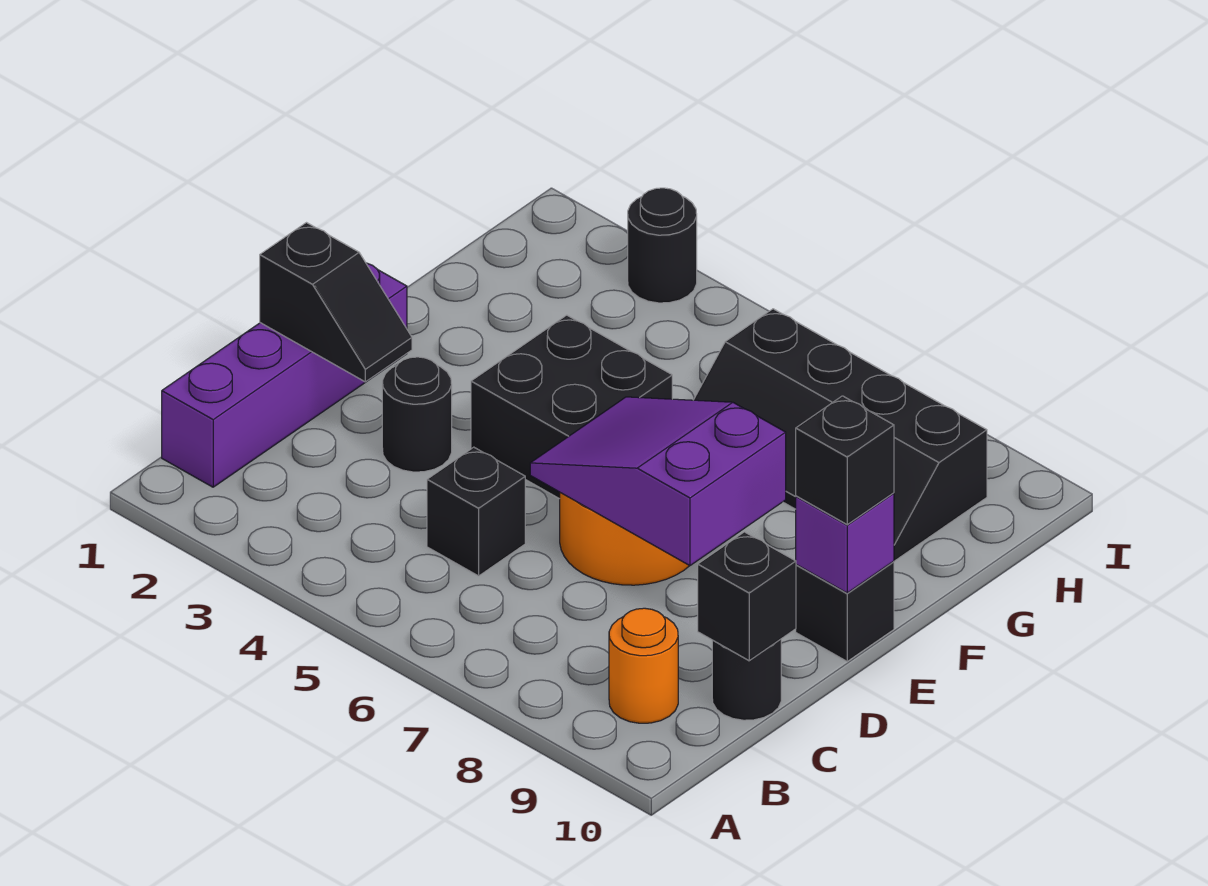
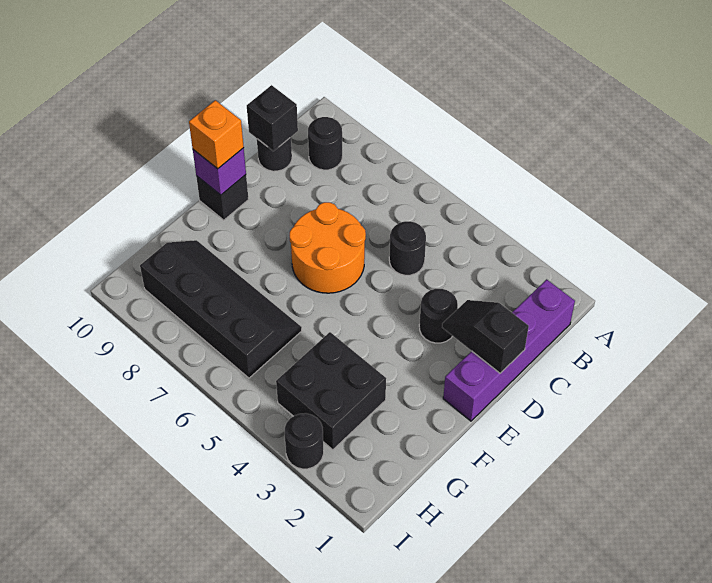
orange round brick B9 level 1 -> black round brick B9 level 1
black brick C5 level 1 -> black round brick C5 level 1
purple slope D6:E8 level 2 top 8 -> none
black brick E4:F5 level 1 -> black brick G3:H4 level 1
black brick E10 level 3 -> orange brick E10 level 3

